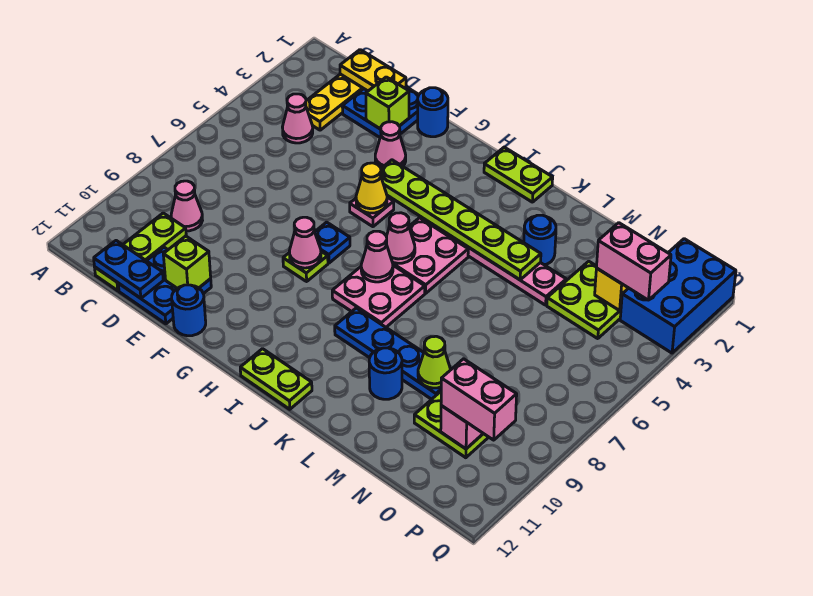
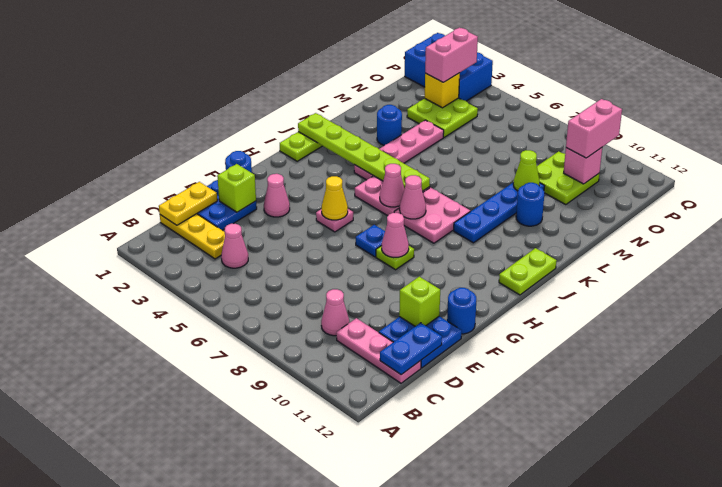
lime plate C10:C12 level 1 -> pink plate C10:C12 level 1
lime plate G4:L4 level 2 -> lime plate J1:J6 level 2

